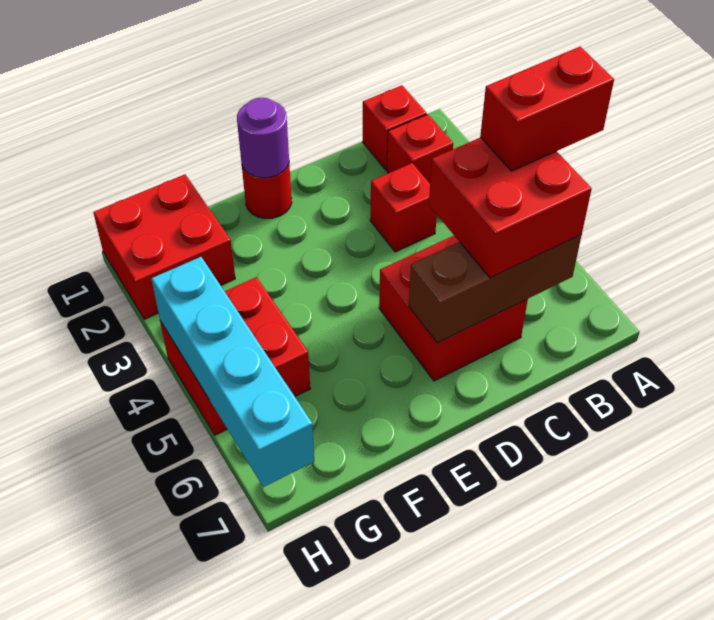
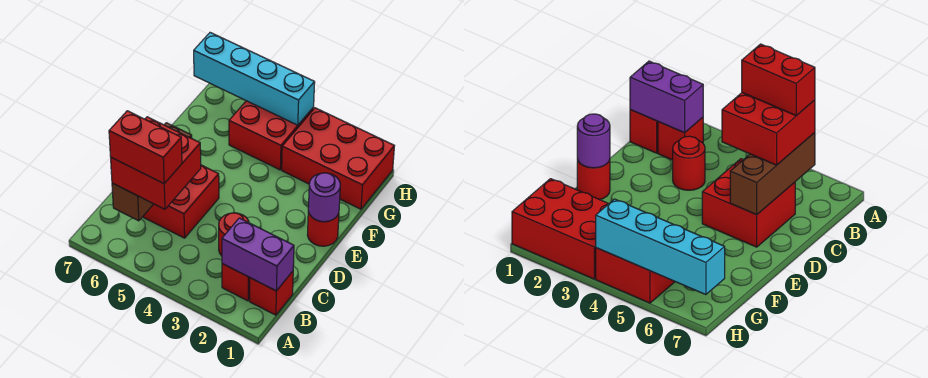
red brick A5:B5 level 4 -> red brick B5:B6 level 4
none -> purple brick B1:B2 level 2
red brick C3 level 1 -> red round brick C3 level 1
red brick G1:H2 level 1 -> red brick G1:H3 level 1

